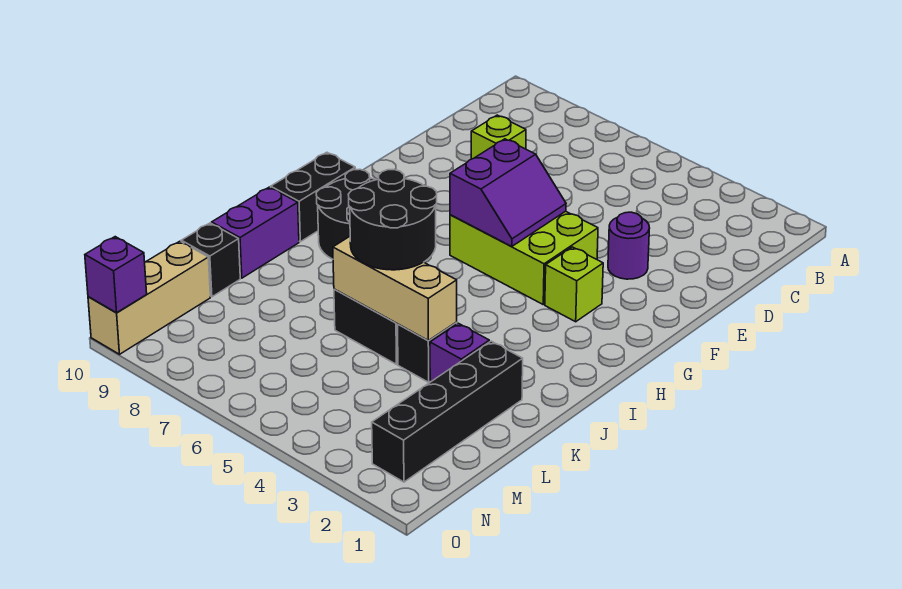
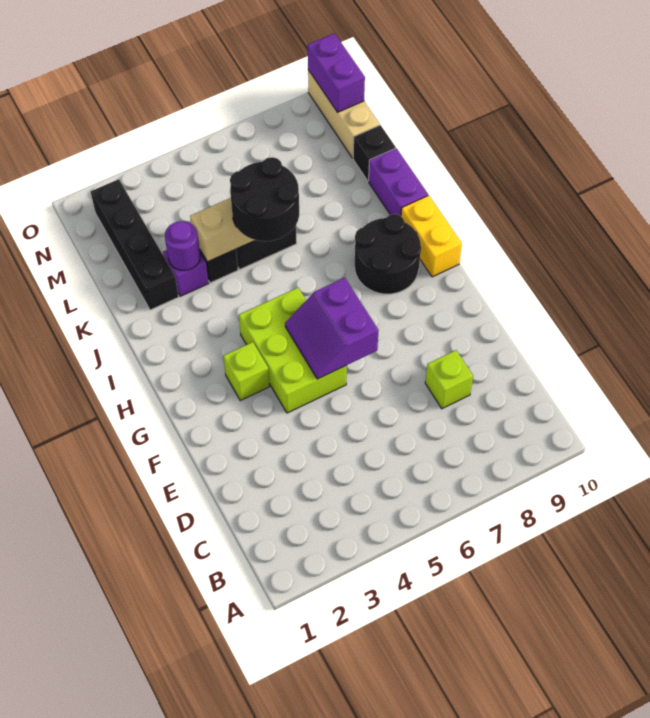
purple round brick E3 level 1 -> purple round brick K3 level 2
lime brick F4:G6 level 1 -> lime brick F4:H5 level 1
black brick H10:I10 level 1 -> yellow brick H10:I10 level 1
purple brick O10 level 2 -> purple brick N10:O10 level 2

